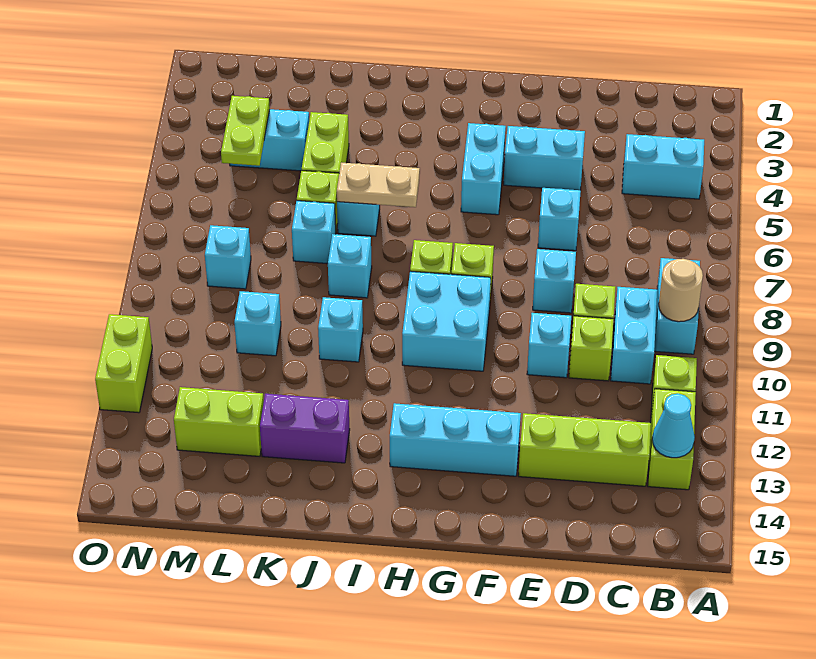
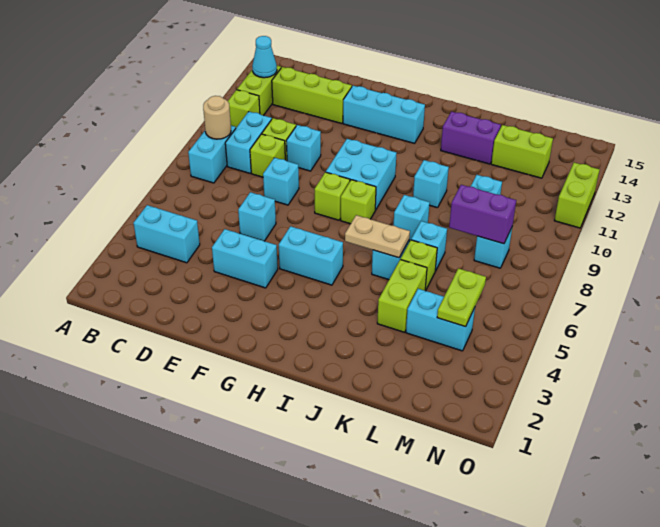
cyan brick G4:G5 level 1 -> cyan brick G5:H5 level 1
none -> purple brick L8:M8 level 2

